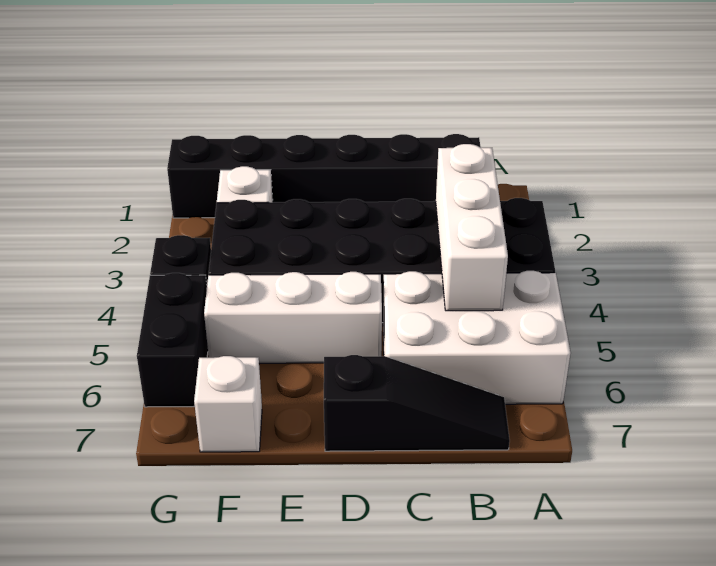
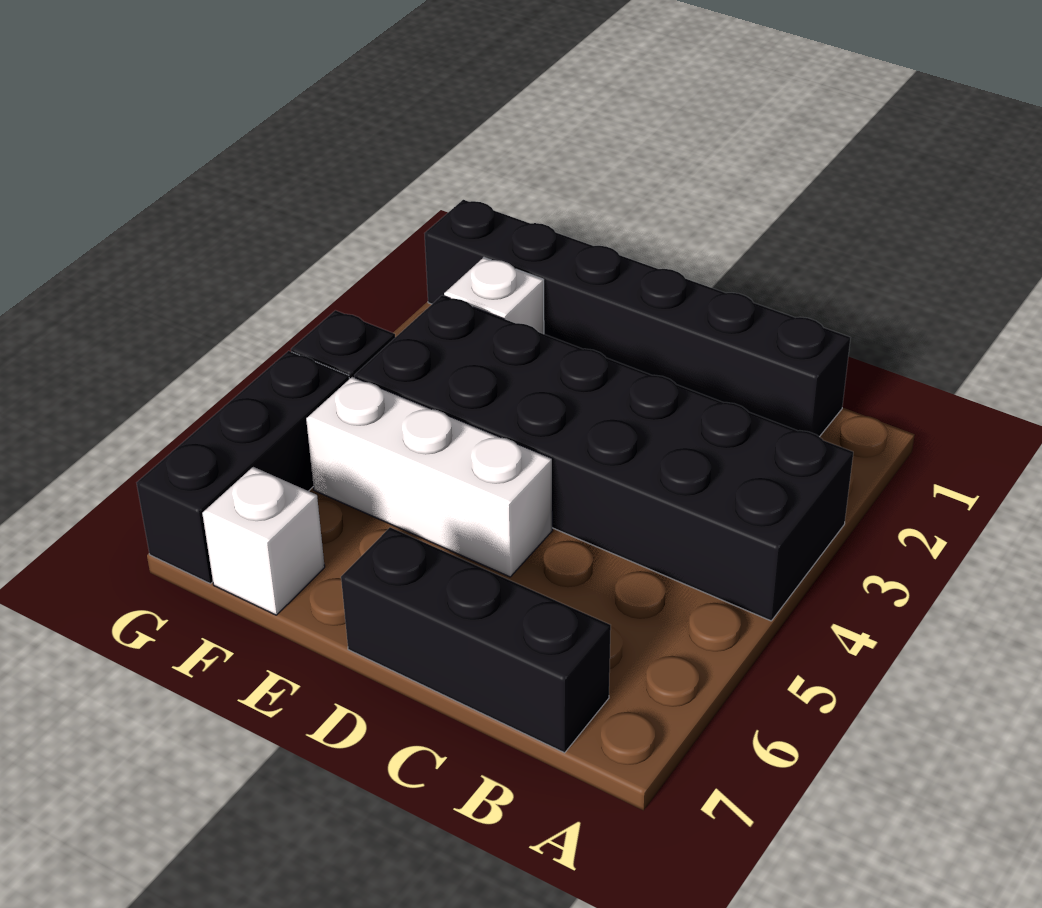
white brick A5:C6 level 1 -> none
white brick B3:B5 level 2 -> none
black slope B7:D7 level 1 top D -> black brick B7:D7 level 1
black brick G5:G6 level 1 -> black brick G5:G7 level 1

